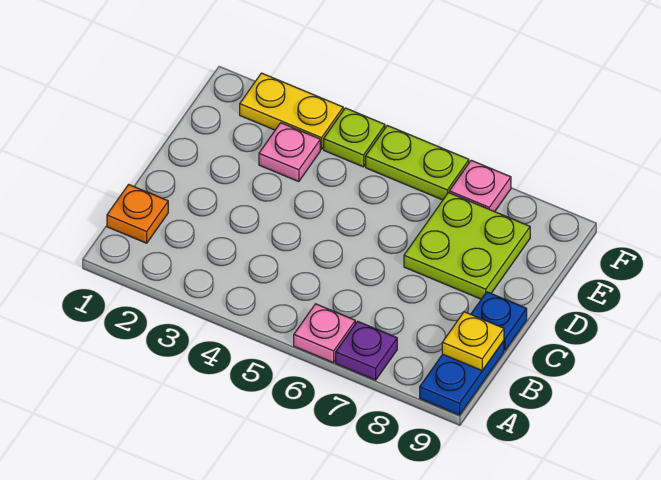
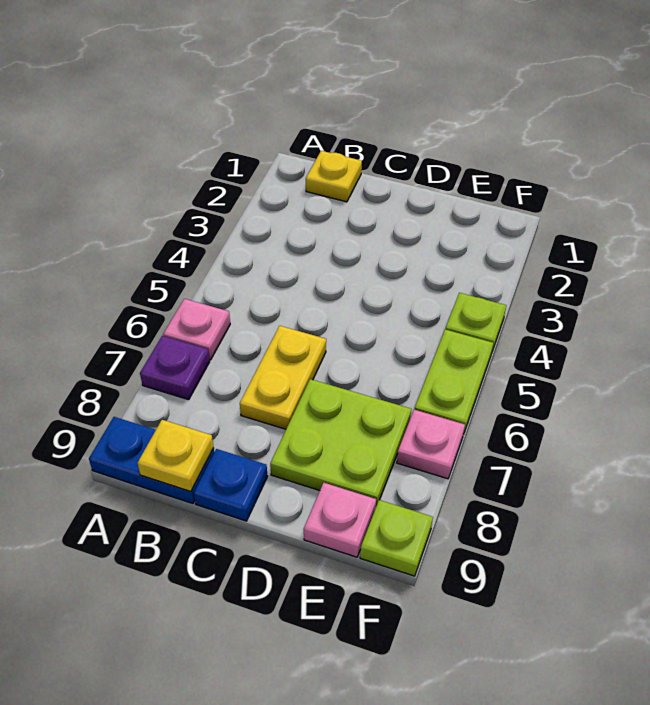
orange plate B1 level 1 -> yellow plate B1 level 1
pink plate E3 level 1 -> pink plate E9 level 1
yellow plate F2:F3 level 1 -> yellow plate C6:C7 level 1
none -> lime plate F9 level 1

